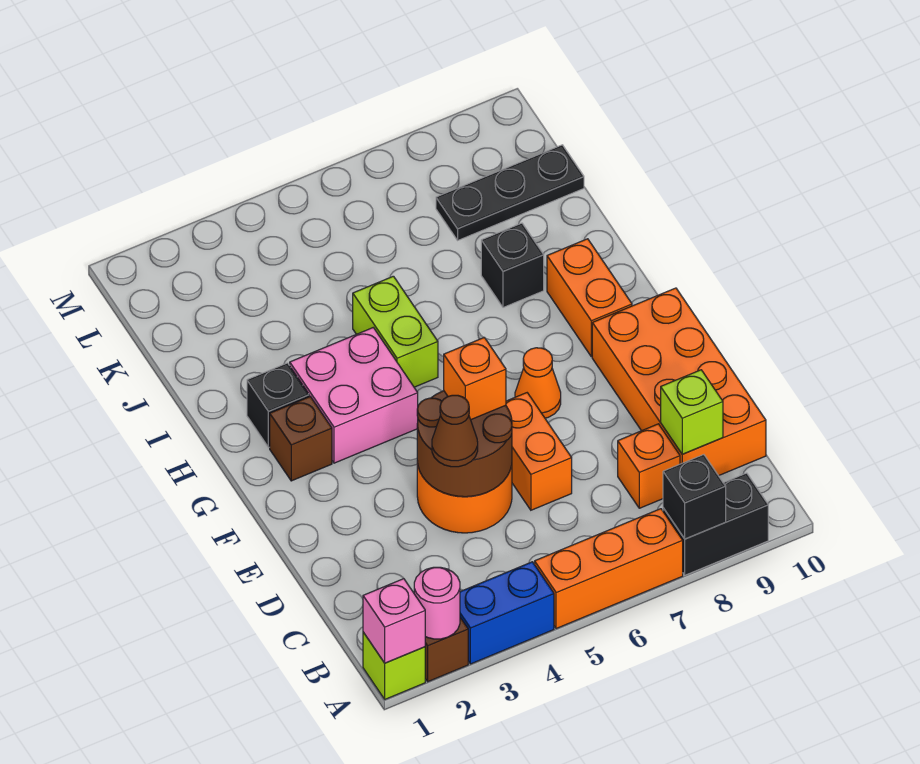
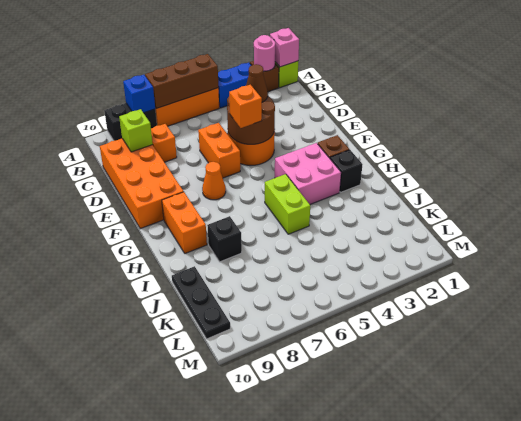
none -> brown brick A5:A7 level 2
black brick A8 level 2 -> blue brick A8 level 2
black plate K8:K10 level 1 -> black plate J10:L10 level 1

